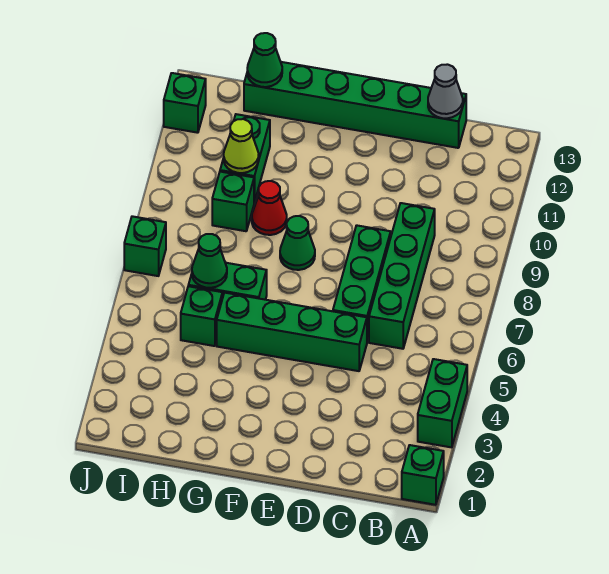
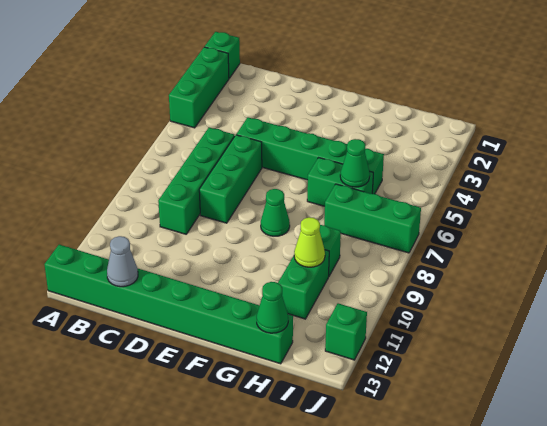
green brick A3:A4 level 1 -> green brick A2:A4 level 1
green brick C13:H13 level 1 -> green brick A13:H13 level 1
red cone G9 level 1 -> none
green brick J7 level 1 -> green brick H7:J7 level 1

